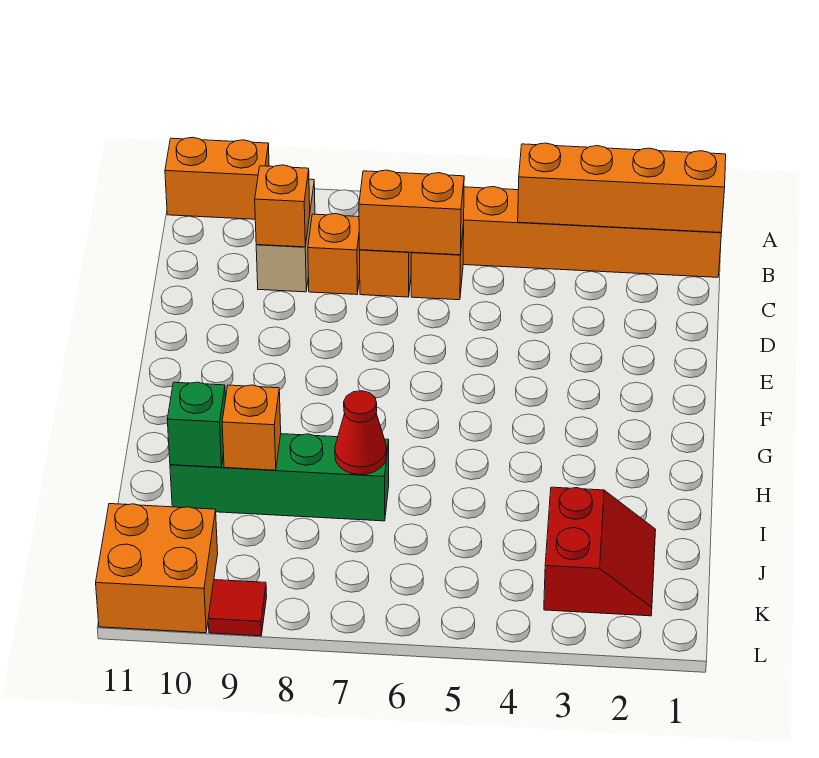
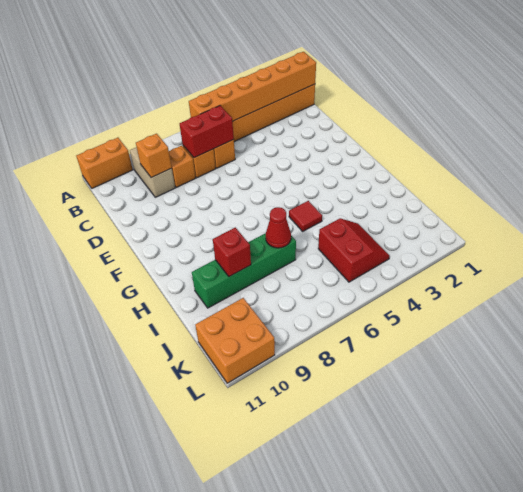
orange brick B1:B4 level 2 -> orange brick B1:B6 level 2
orange brick C6:C7 level 2 -> red brick C6:C7 level 2
orange brick I9 level 2 -> red brick I9 level 2
green brick I10 level 2 -> none
red slope J2:K3 level 1 top 3 -> red slope J4:K5 level 1 top 5
red tile L9 level 1 -> red tile H5 level 1

